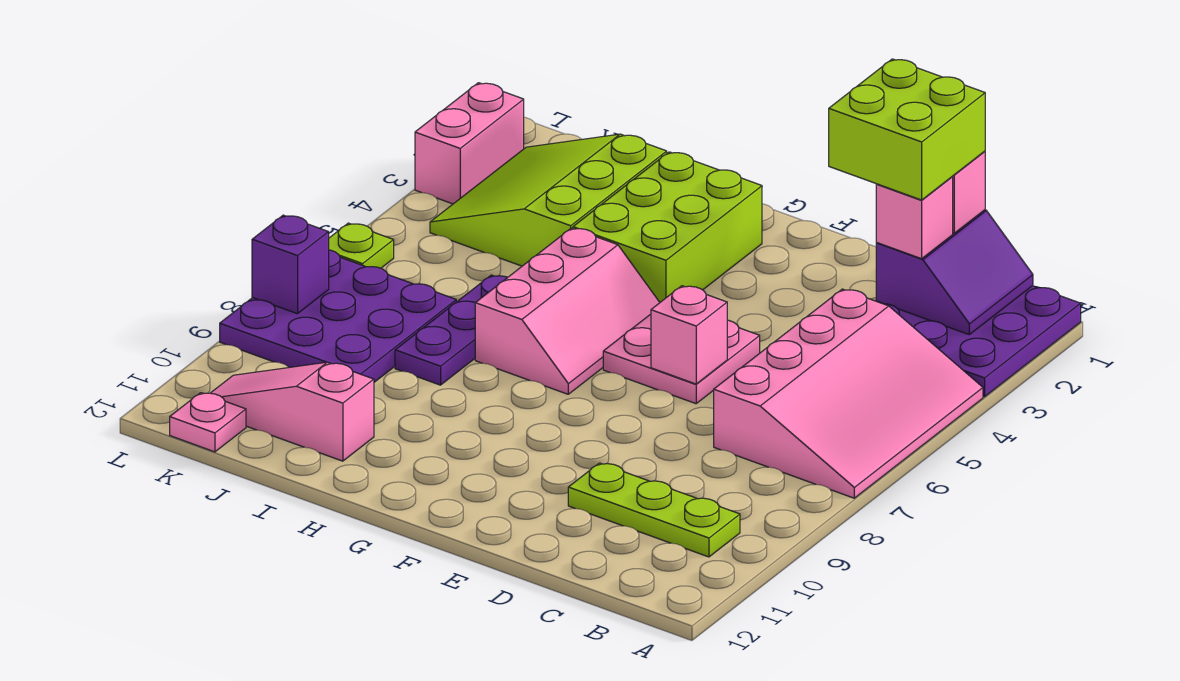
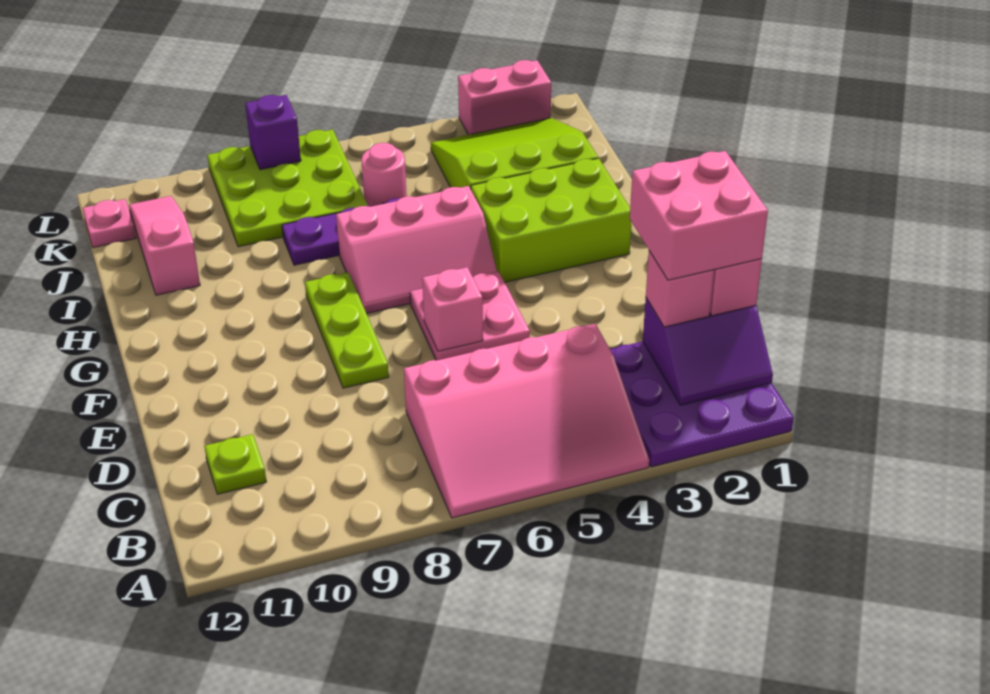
lime plate B10:D10 level 1 -> lime plate E8:G8 level 1
lime brick C1:D2 level 4 -> pink brick C1:D2 level 4
none -> pink round brick J6 level 1
purple plate J7:L9 level 1 -> lime plate J7:L9 level 1
lime plate L6 level 1 -> lime plate C11 level 1

